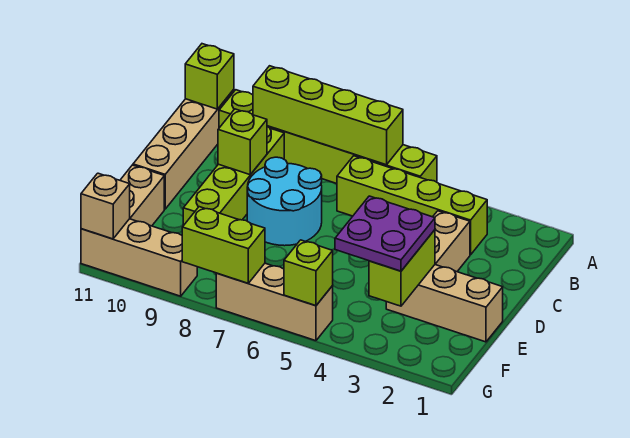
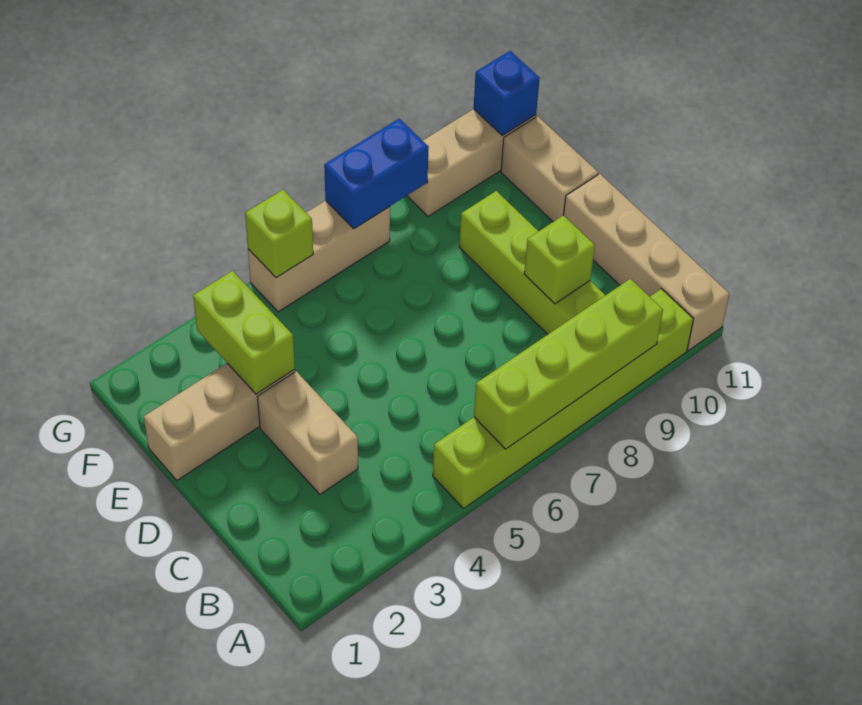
lime brick A11 level 2 -> none
lime brick B3:B6 level 1 -> none
cyan round brick C7:D8 level 1 -> none
purple plate E3:F4 level 3 -> none
lime brick G7:G8 level 2 -> blue brick G7:G8 level 2
tan brick G11 level 2 -> blue brick G11 level 2

